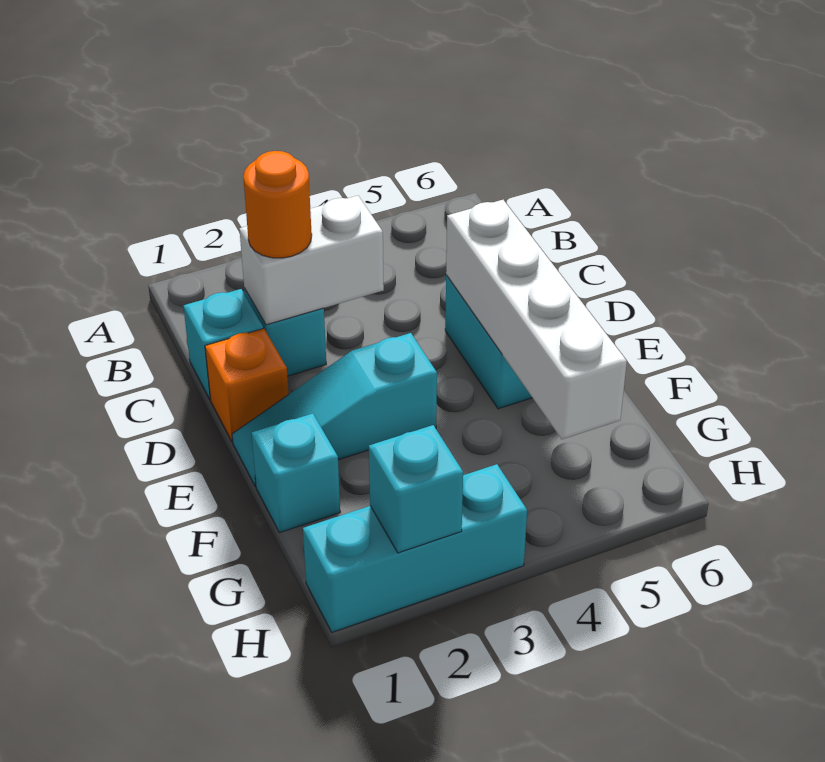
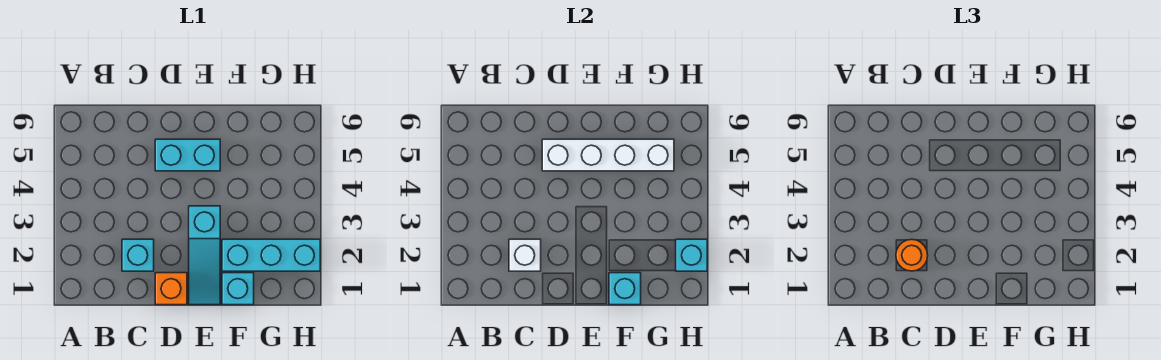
cyan brick C1 level 1 -> cyan brick F1 level 2
white brick C2:C3 level 2 -> white brick C2 level 2
cyan brick H1:H3 level 1 -> cyan brick F2:H2 level 1

